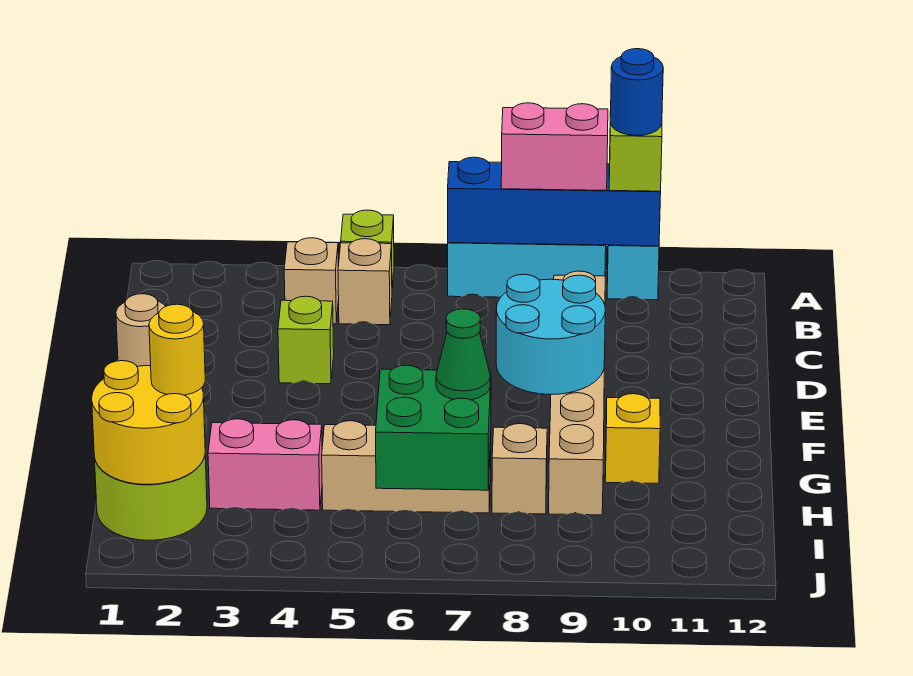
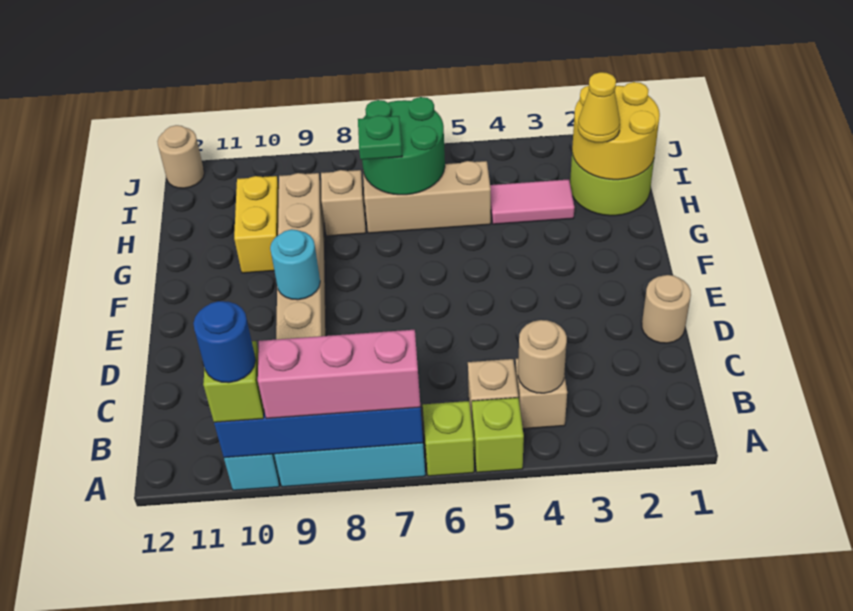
pink brick A8:A9 level 3 -> pink brick A7:A9 level 3
none -> tan round brick B4 level 2
lime brick D4 level 1 -> lime brick A6 level 1
cyan round brick E8:F9 level 2 -> cyan round brick E9 level 2
yellow brick G10 level 1 -> yellow brick G10:H10 level 1
yellow round brick H2 level 3 -> yellow cone H2 level 3
pink brick H3:H4 level 1 -> pink tile H3:H4 level 1
green brick H6:I7 level 2 -> green round brick H6:I7 level 2
green cone H7 level 3 -> green plate H7 level 3
none -> tan round brick J12 level 1

